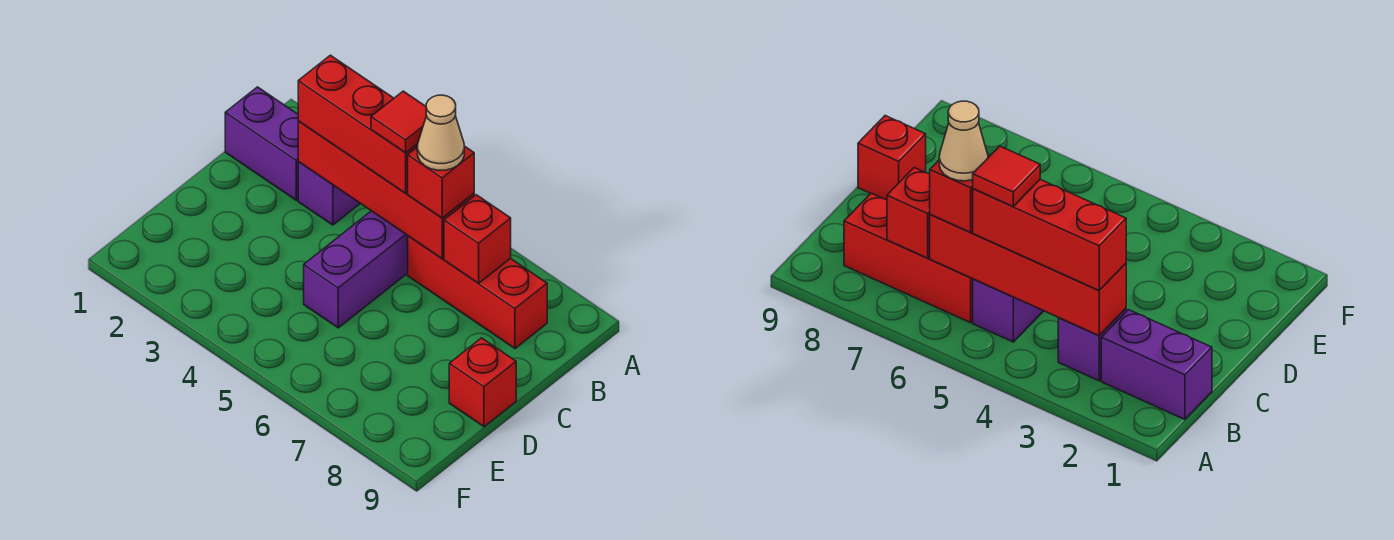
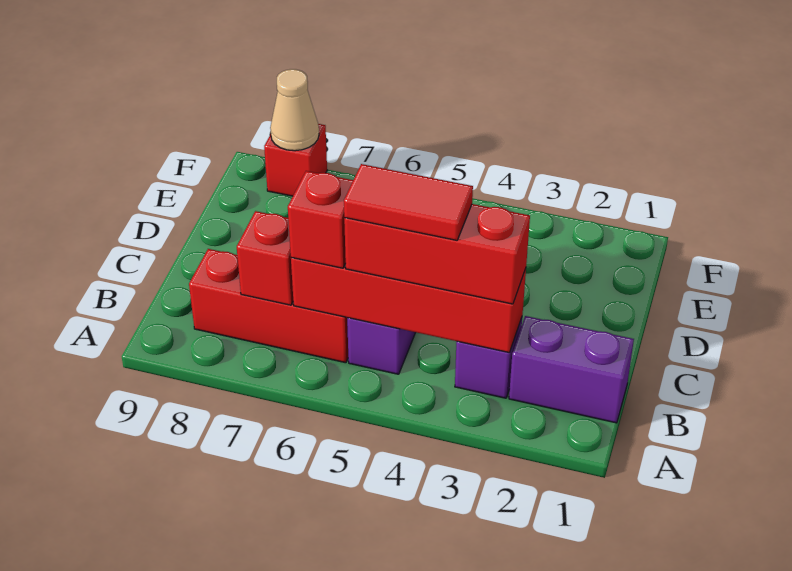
red tile B5 level 4 -> red tile B4:B5 level 4
tan cone B6 level 4 -> tan cone F8 level 2
red brick D9 level 1 -> red brick F8 level 1

